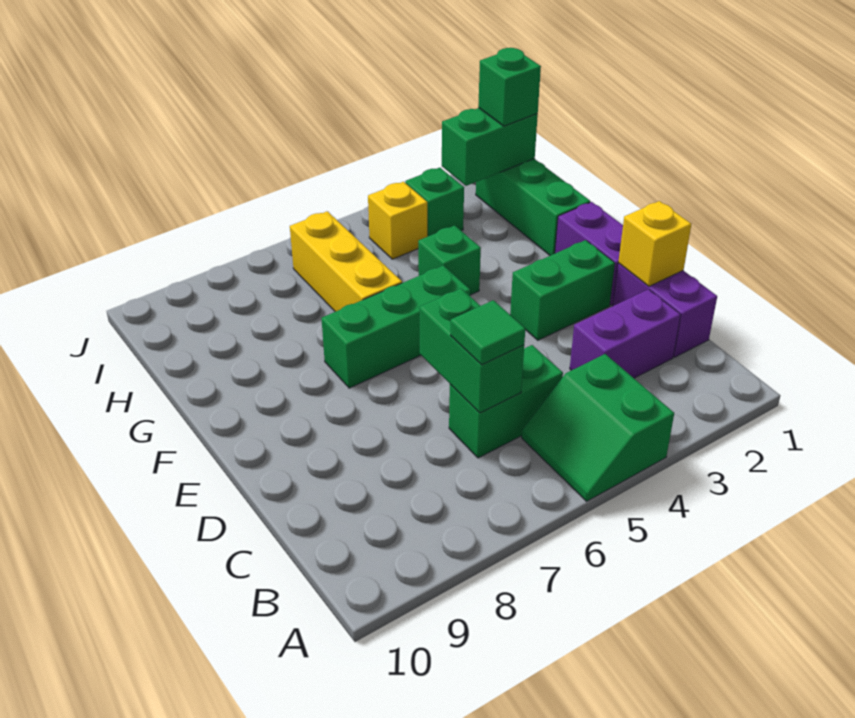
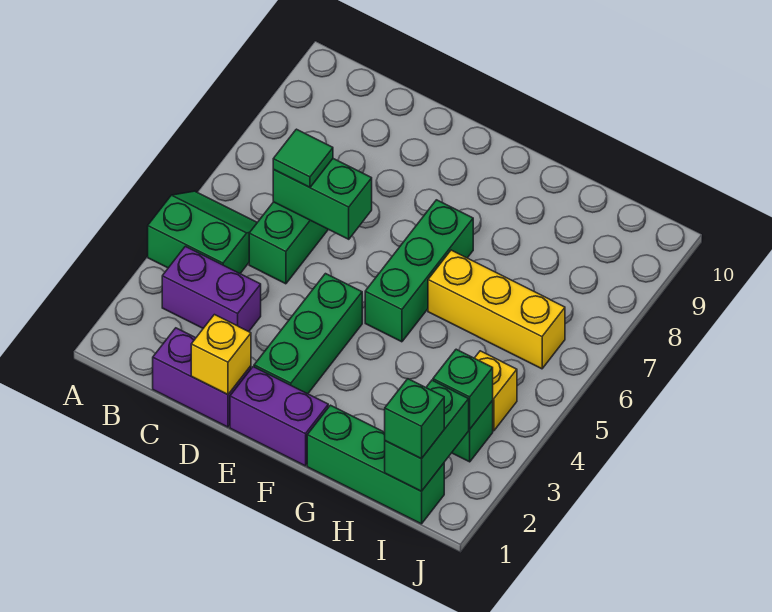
purple brick C2:C3 level 1 -> purple brick B3:C3 level 1
green brick E2:E3 level 1 -> green brick E2:E4 level 1
green brick G4 level 1 -> green brick I3 level 2

